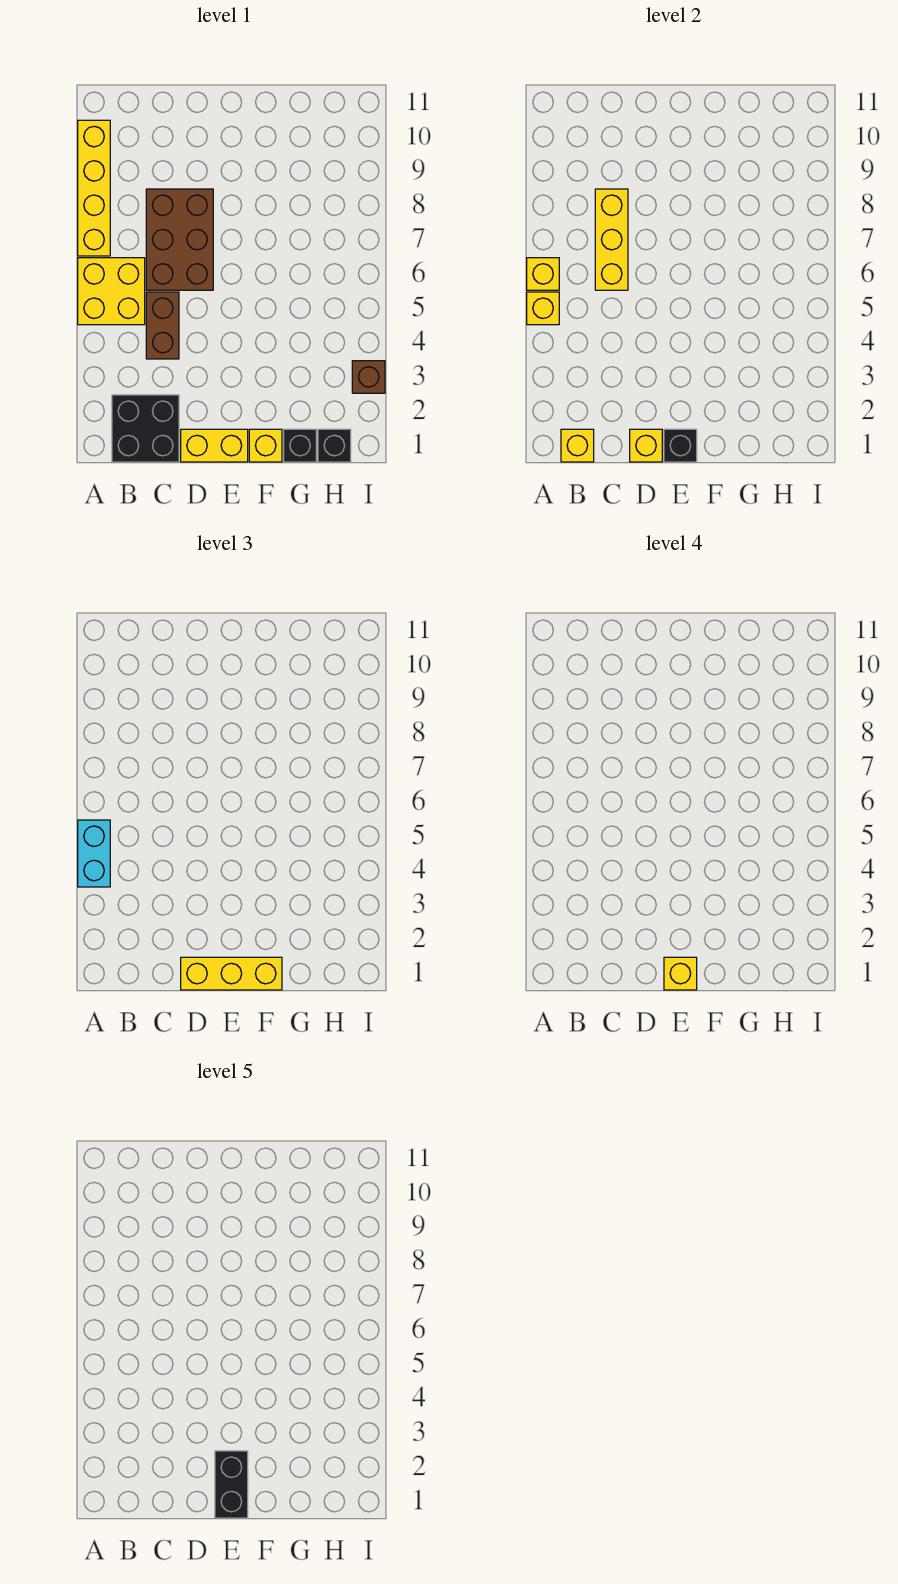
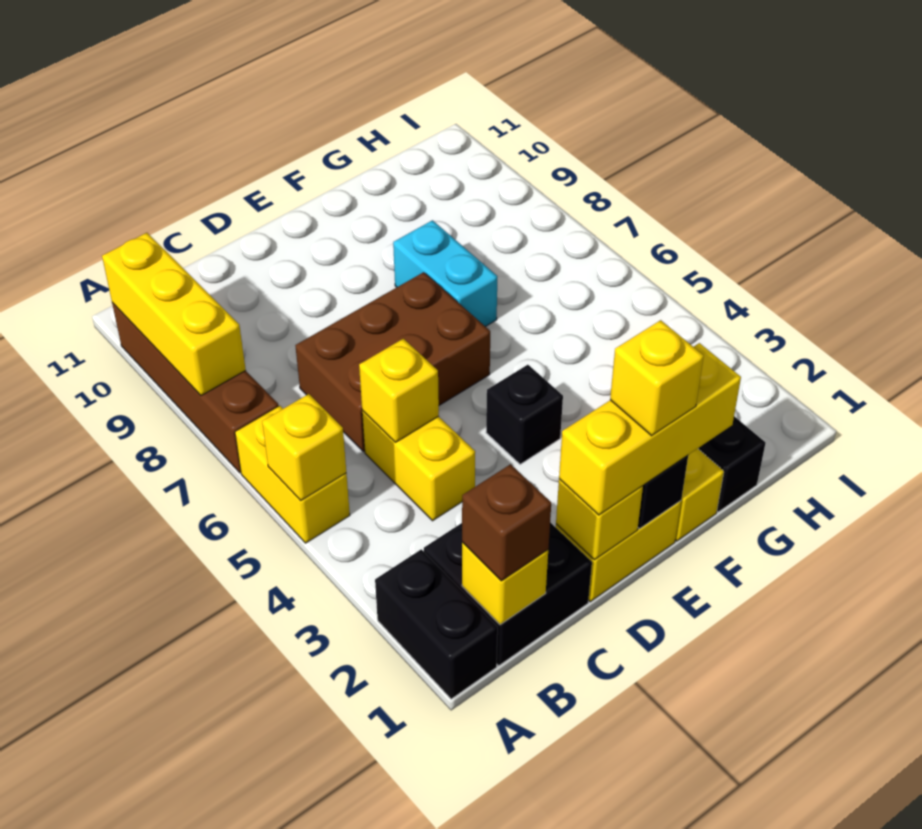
cyan brick A4:A5 level 3 -> cyan brick F7:F8 level 1
yellow brick A5:B6 level 1 -> yellow brick A5:A6 level 1
yellow brick A6 level 2 -> yellow brick C5 level 2
yellow brick A7:A10 level 1 -> brown brick A7:A10 level 1
brown brick C4:C5 level 1 -> yellow brick C4:C5 level 1
brown brick C6:D8 level 1 -> brown brick C6:E7 level 1
yellow brick C6:C8 level 2 -> yellow brick A8:A10 level 2
black brick E1:E2 level 5 -> black brick A1:A2 level 1
black brick H1 level 1 -> black brick E4 level 1
brown brick I3 level 1 -> brown brick B1 level 3

